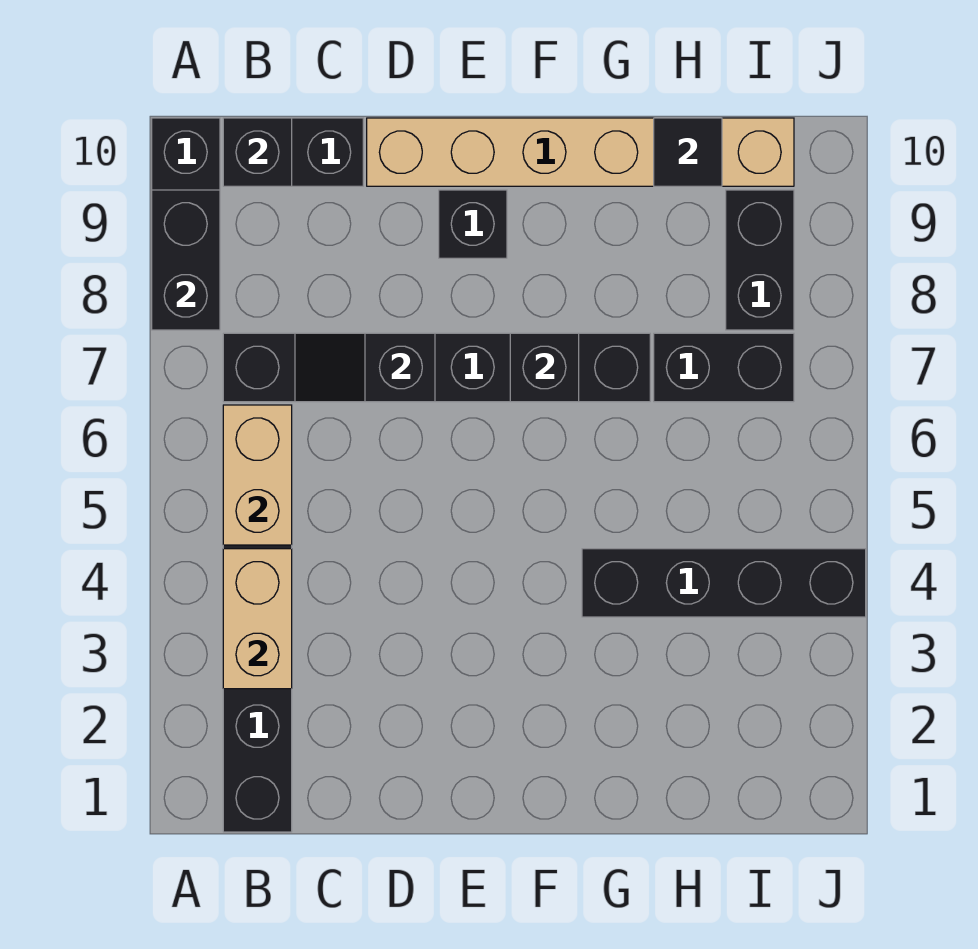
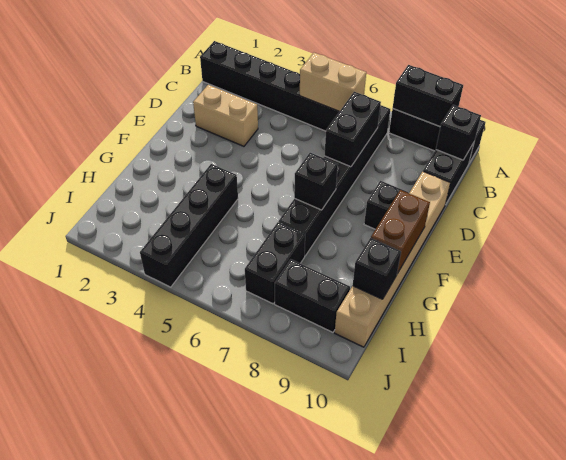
tan brick B3:B4 level 2 -> tan brick D2:D3 level 1
black slope C7:D7 level 2 top D -> black brick C7:D7 level 2
none -> brown brick F10:G10 level 2
black tile H10 level 2 -> black brick H10 level 2

